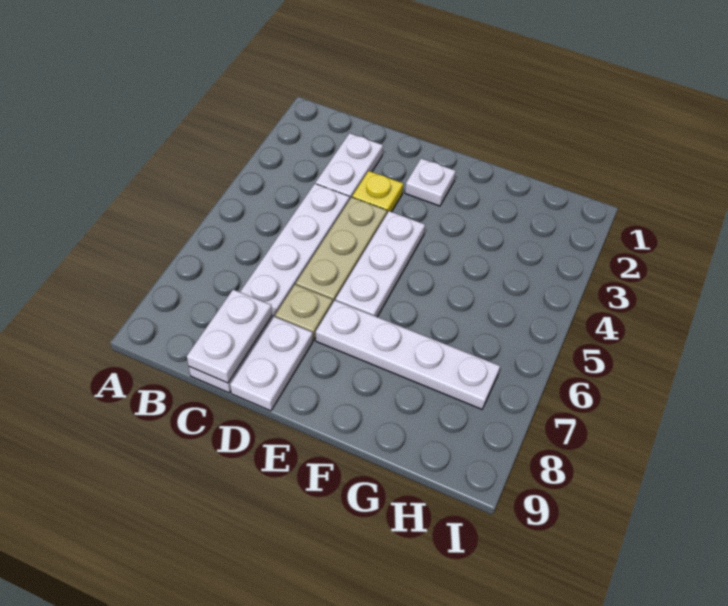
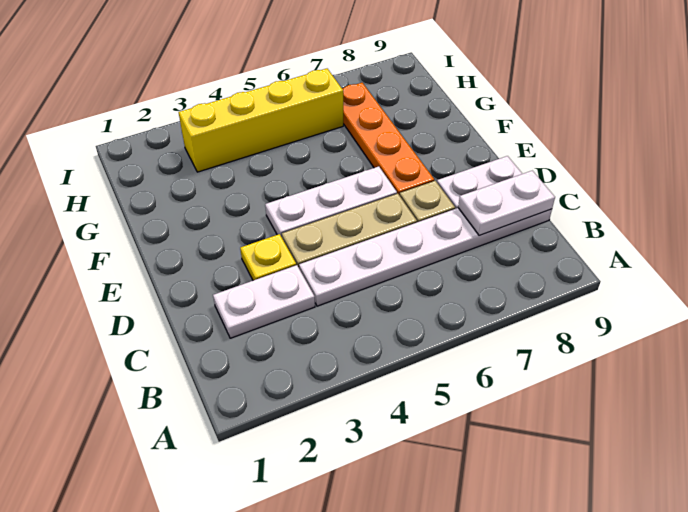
white plate E2 level 1 -> none
white plate E7:H7 level 1 -> orange plate E7:H7 level 1
none -> yellow brick H3:H6 level 1

